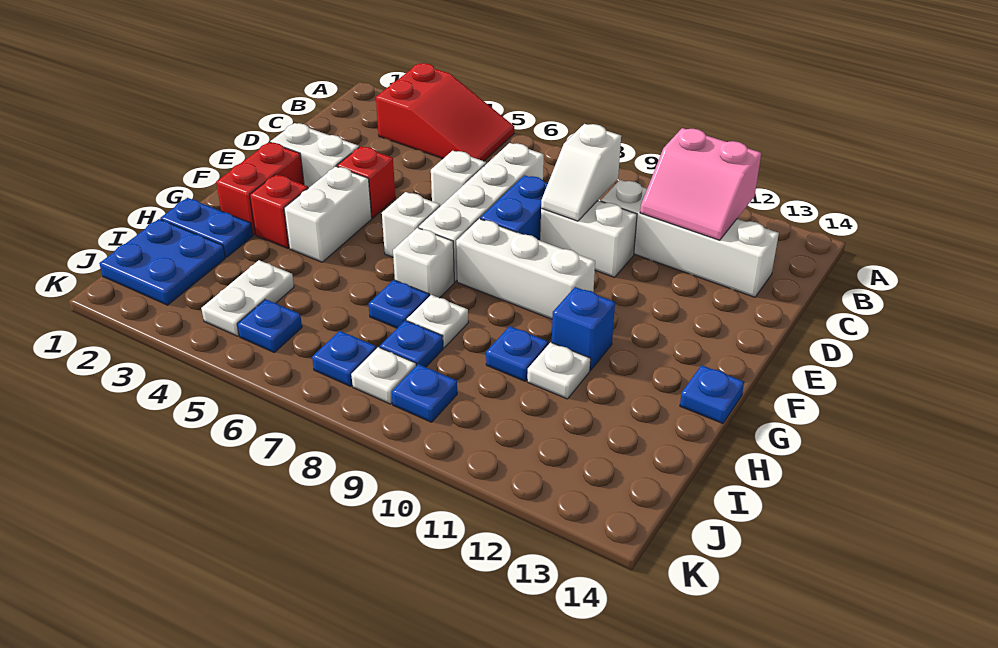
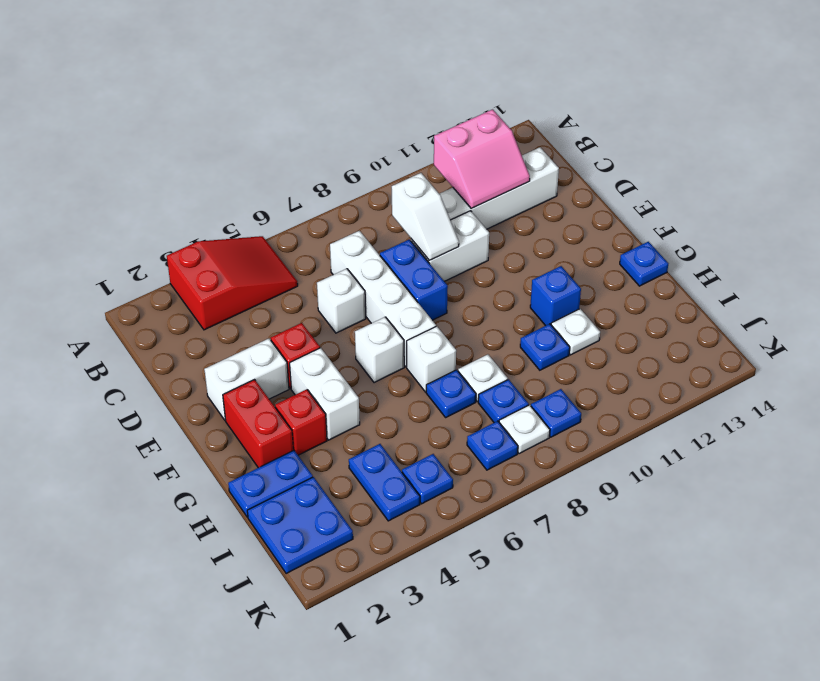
white brick F8:F10 level 1 -> none
white plate I4:J4 level 1 -> blue plate I4:J4 level 1

